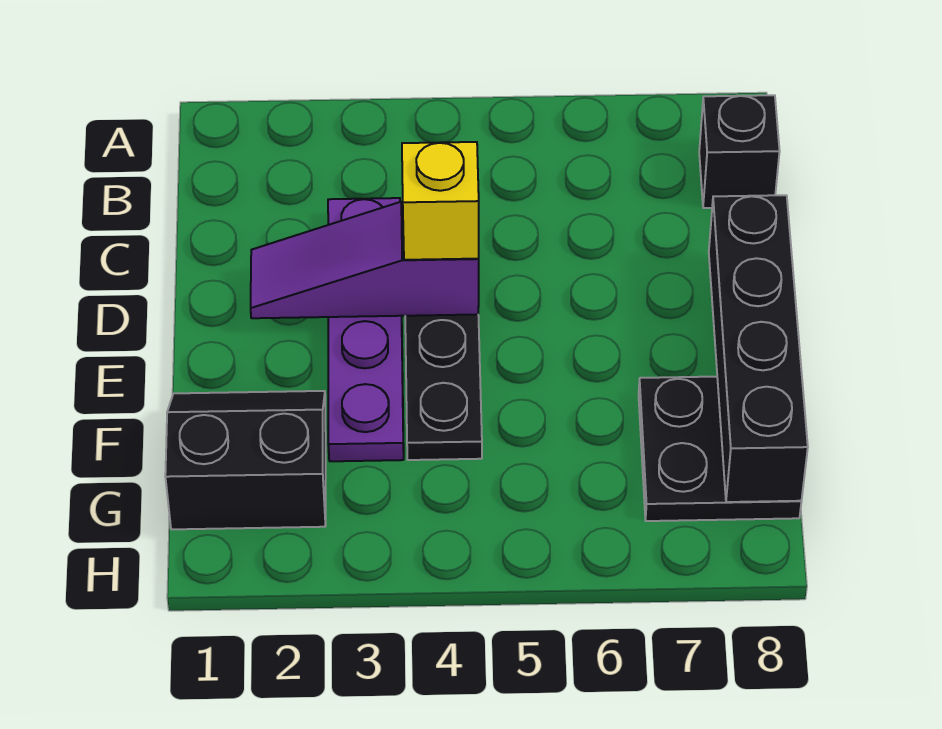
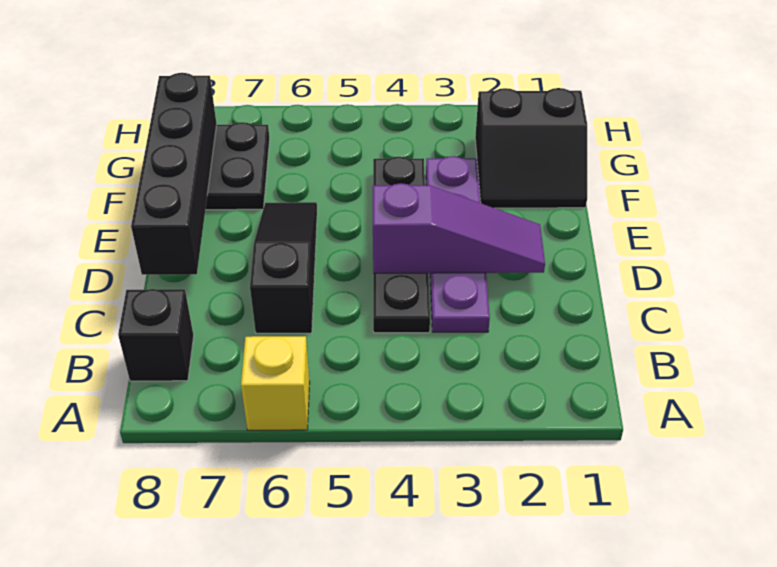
none -> black slope C6:E6 level 1 top C
yellow brick D4 level 3 -> yellow brick A6 level 1

